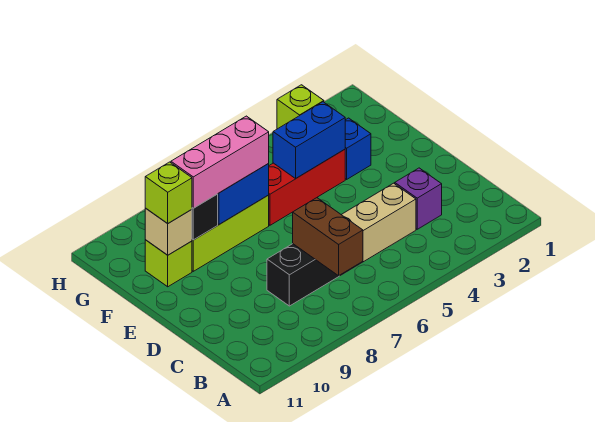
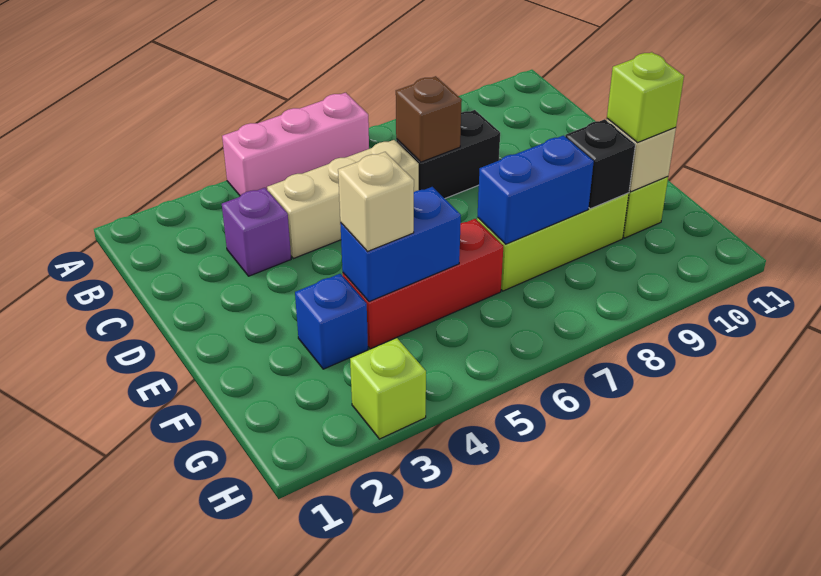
brown brick B7:C7 level 2 -> brown brick C7 level 2
none -> tan brick F4 level 3
pink brick F7:F9 level 3 -> pink brick A4:A6 level 1

